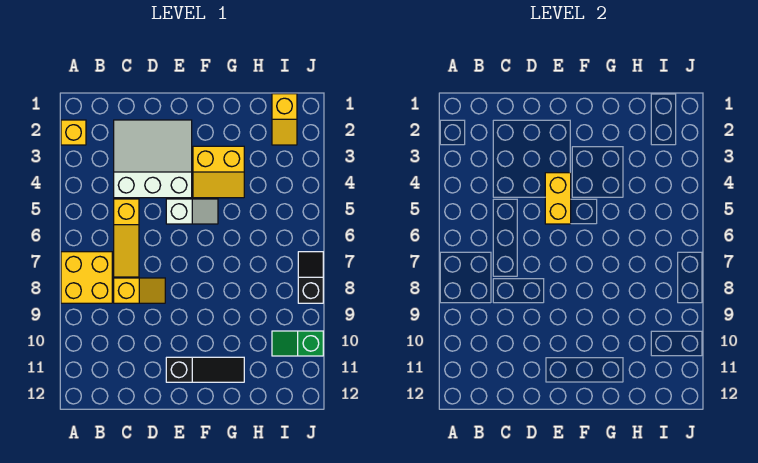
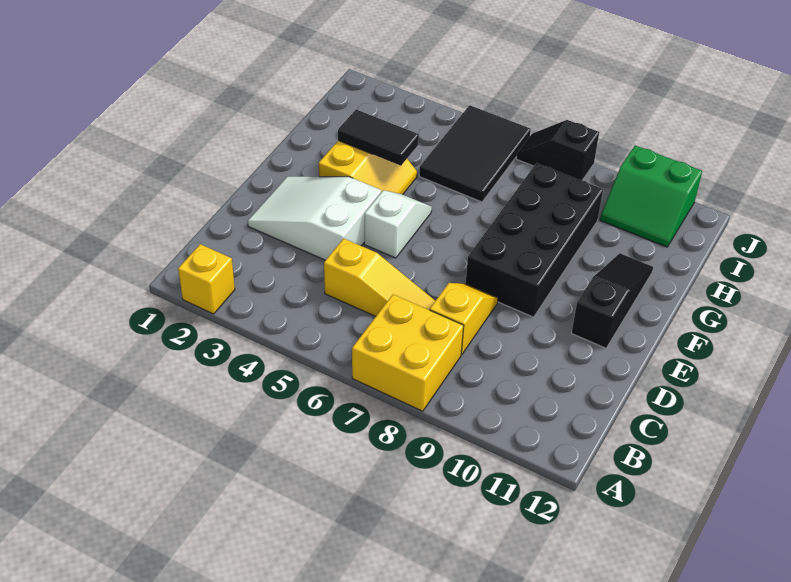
white slope C2:E4 level 1 top 4 -> white slope D2:E4 level 1 top 4
yellow brick E4:E5 level 2 -> none
none -> black brick E8:H9 level 1
none -> black tile G3:G4 level 2
none -> black tile H5:J6 level 1
yellow slope I1:I2 level 1 top 1 -> none
green slope I10:J10 level 1 top J -> green slope I10:J11 level 1 top J

